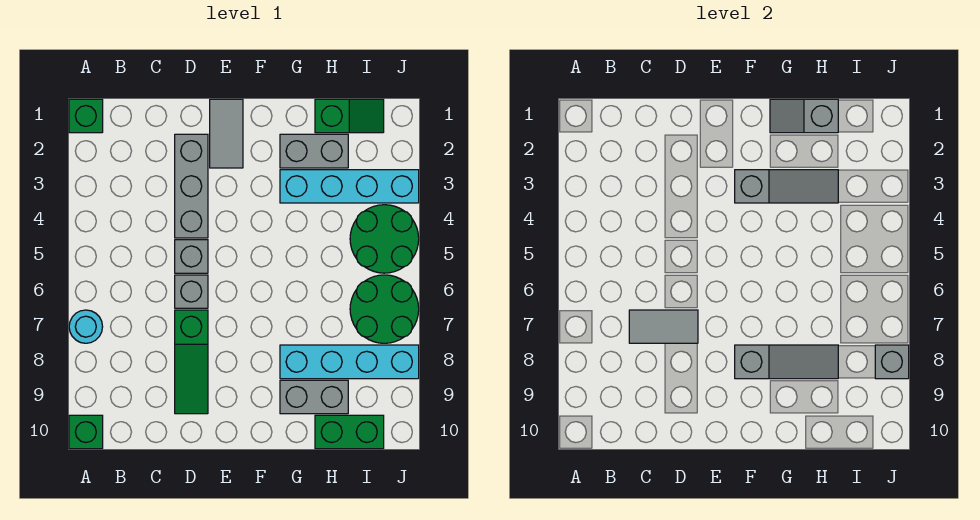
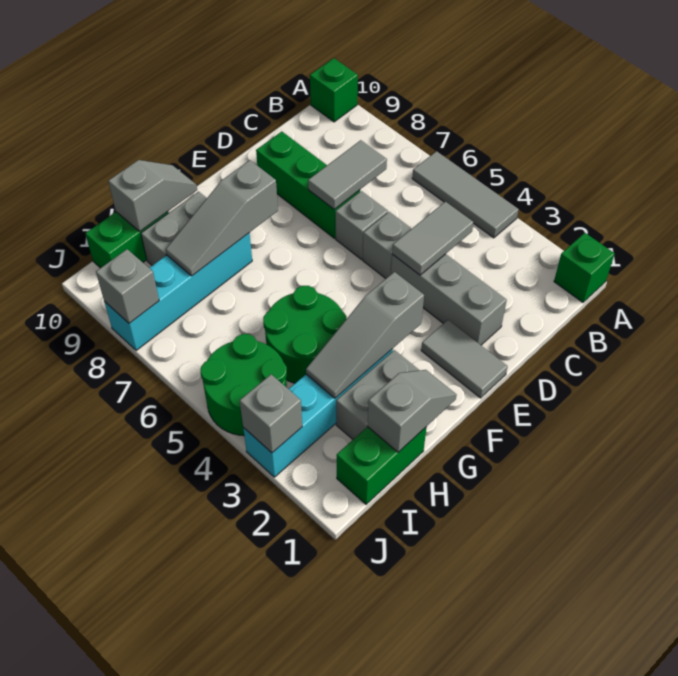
none -> grey tile A4:A6 level 1
cyan round brick A7 level 1 -> none
none -> grey tile C4:D4 level 2
green slope D7:D9 level 1 top 7 -> green brick D7:D9 level 1
none -> grey slope G10:H10 level 2 top H
green slope H1:I1 level 1 top H -> green brick H1:I1 level 1
green round brick I6:J7 level 1 -> green round brick G4:H5 level 1
none -> grey brick J3 level 2

